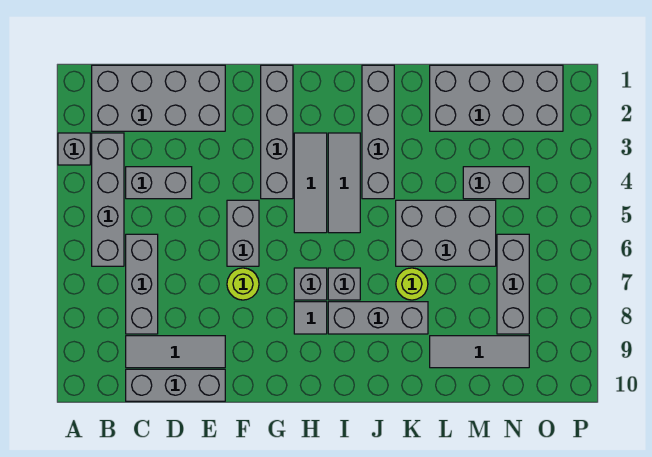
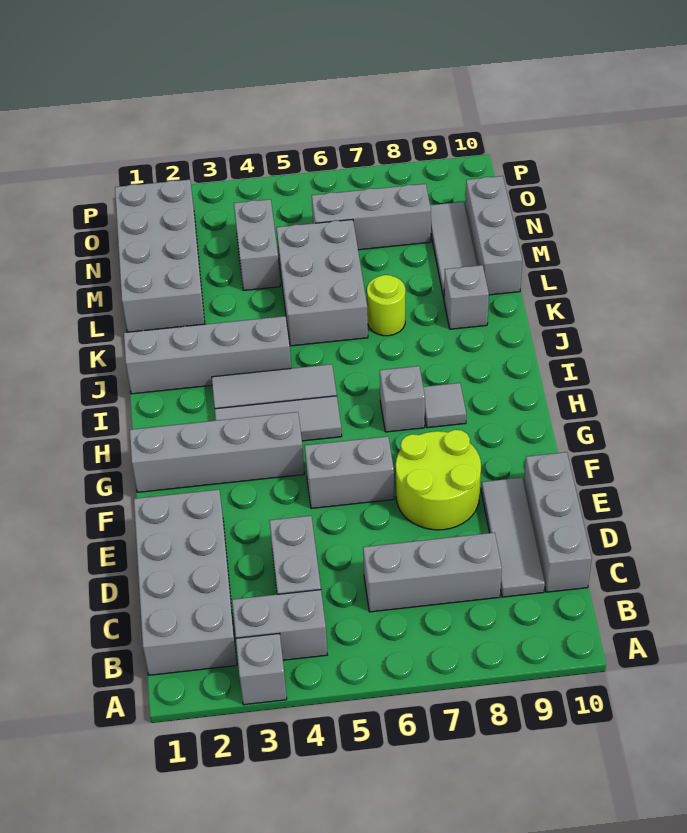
grey brick B3:B6 level 1 -> grey brick B3:B4 level 1
lime round brick F7 level 1 -> lime round brick E7:F8 level 1
grey brick I7 level 1 -> grey brick K9 level 1
grey brick I8:K8 level 1 -> grey brick L10:N10 level 1

